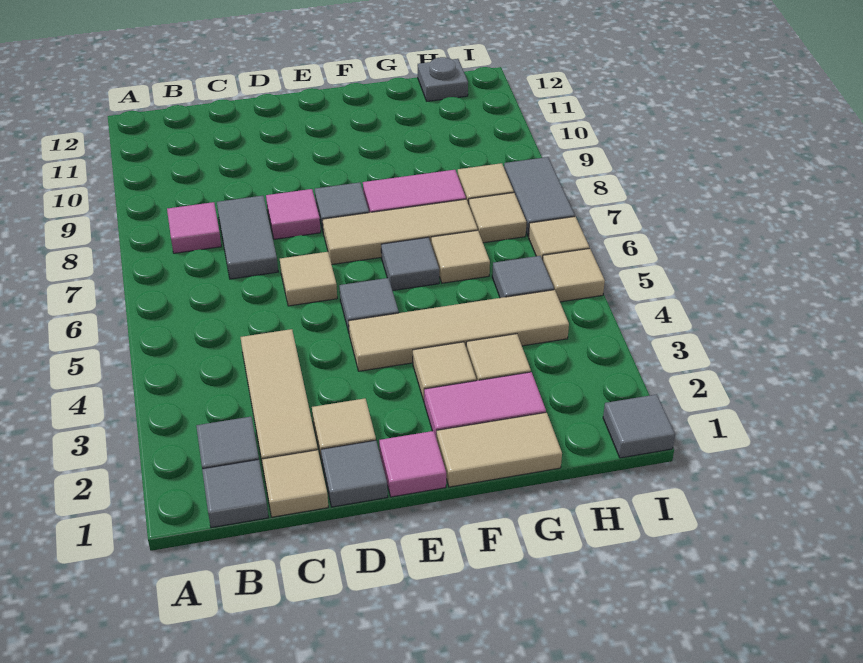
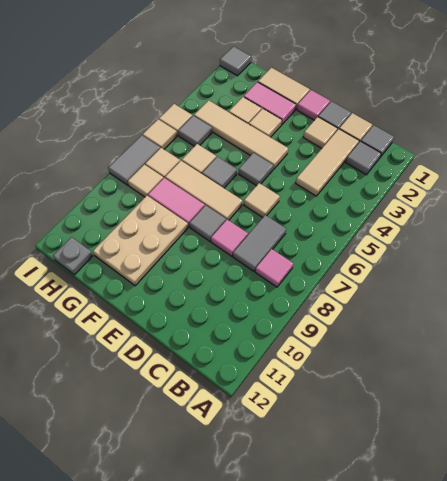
none -> tan plate F9:G11 level 1

